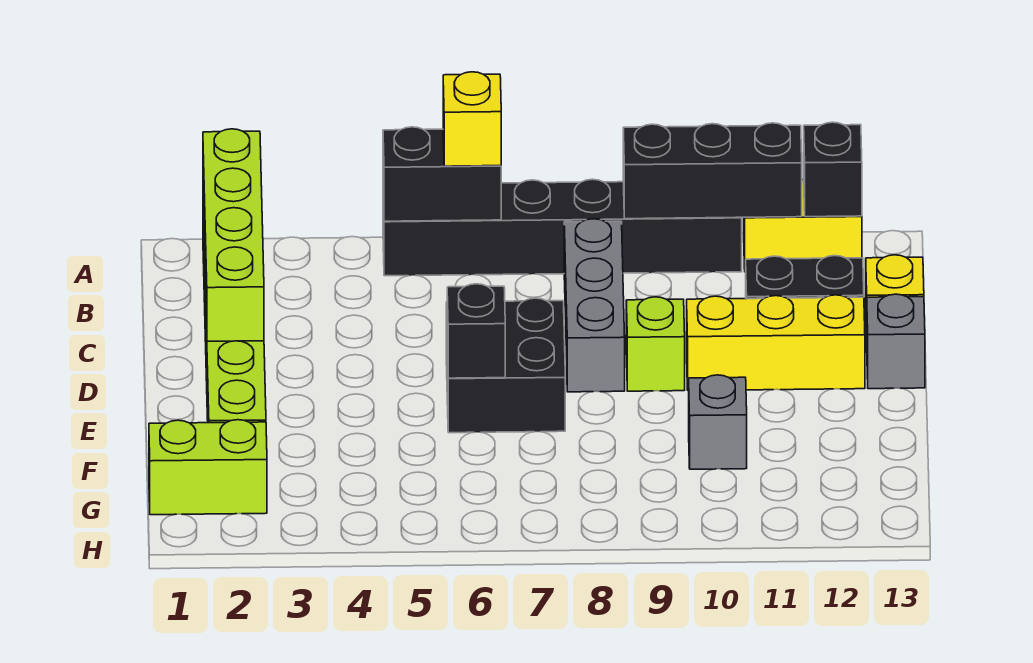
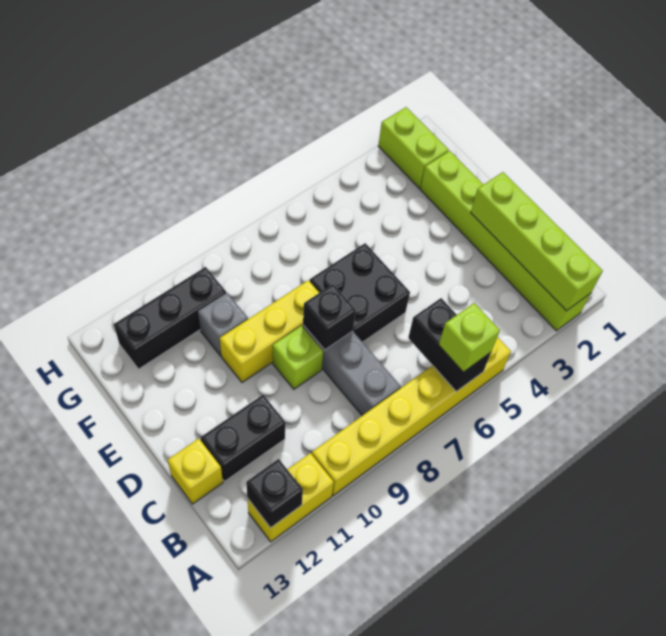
black brick A5:A10 level 1 -> yellow brick A5:A10 level 1
black brick A5:A6 level 2 -> black brick A6:B6 level 2
yellow brick A6 level 3 -> lime brick A6 level 3
black brick A9:A11 level 2 -> black brick G10:G12 level 1
yellow brick D10:D12 level 1 -> yellow brick E8:E10 level 1
grey brick D13 level 1 -> none
black brick E6 level 2 -> black brick D8 level 2
lime brick G1:G2 level 1 -> lime brick G2:H2 level 1

